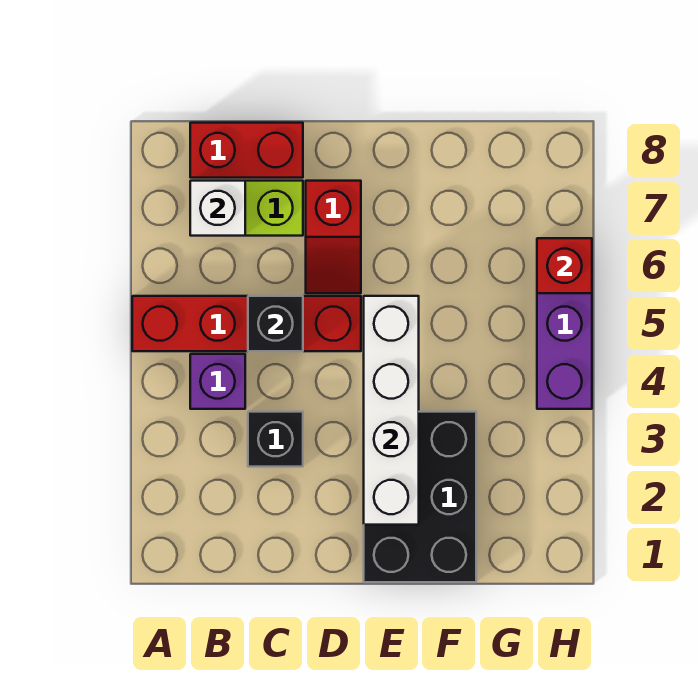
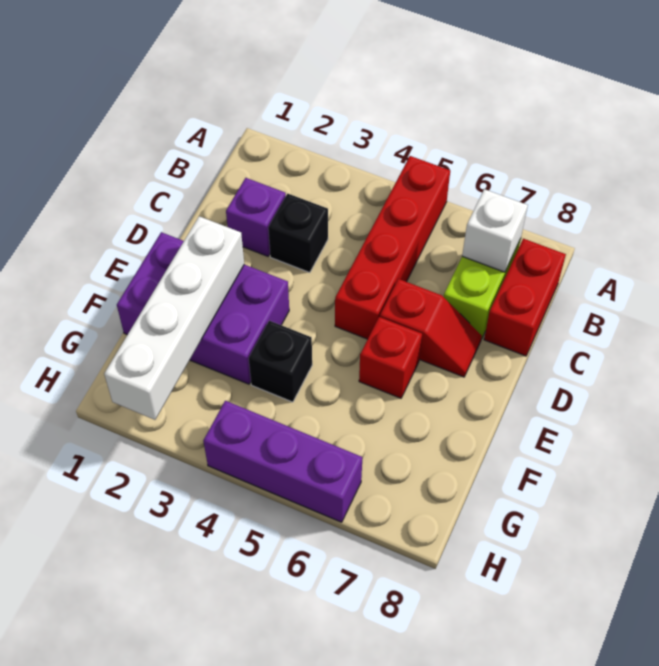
purple brick B4 level 1 -> purple brick C2 level 1
black brick C5 level 2 -> black brick F4 level 1
red slope D6:D7 level 1 top 7 -> red slope D6:D7 level 1 top 6
black brick E1:F3 level 1 -> purple brick E1:F3 level 1
white brick E2:E5 level 2 -> white brick E2:H2 level 2
red brick H6 level 2 -> red brick E6 level 1

